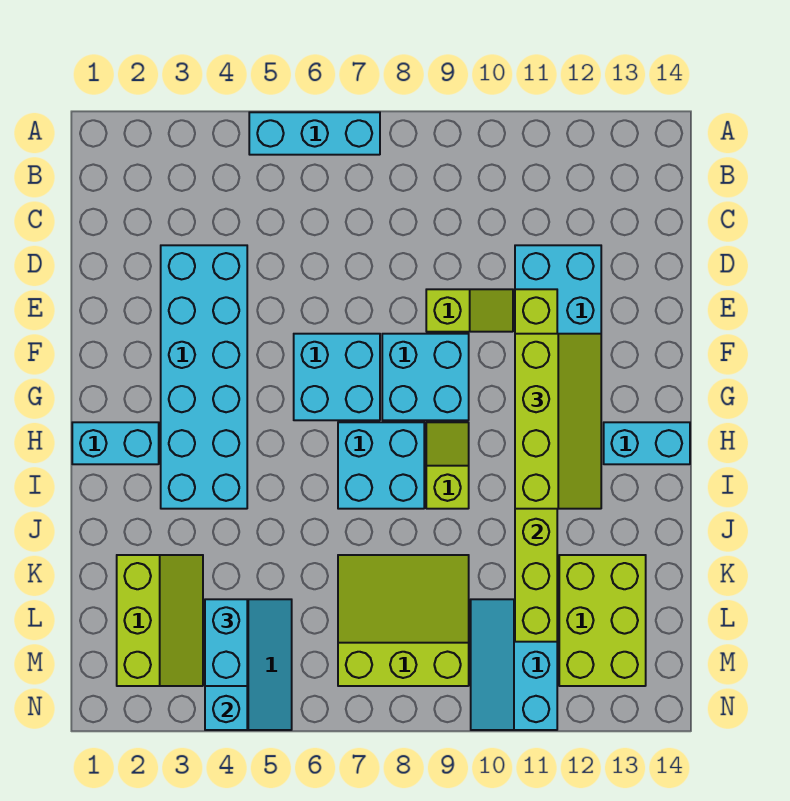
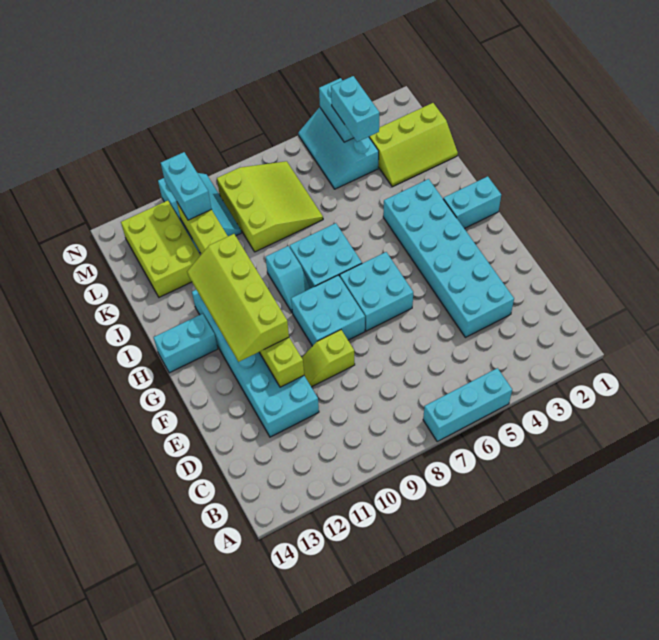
lime slope H9:I9 level 1 top I -> cyan slope H9:I9 level 1 top I
lime slope K2:M3 level 1 top 2 -> lime slope K1:L3 level 1 top L
lime slope K7:M9 level 1 top M -> lime slope K7:M9 level 1 top 9
none -> cyan brick L11:M11 level 3

